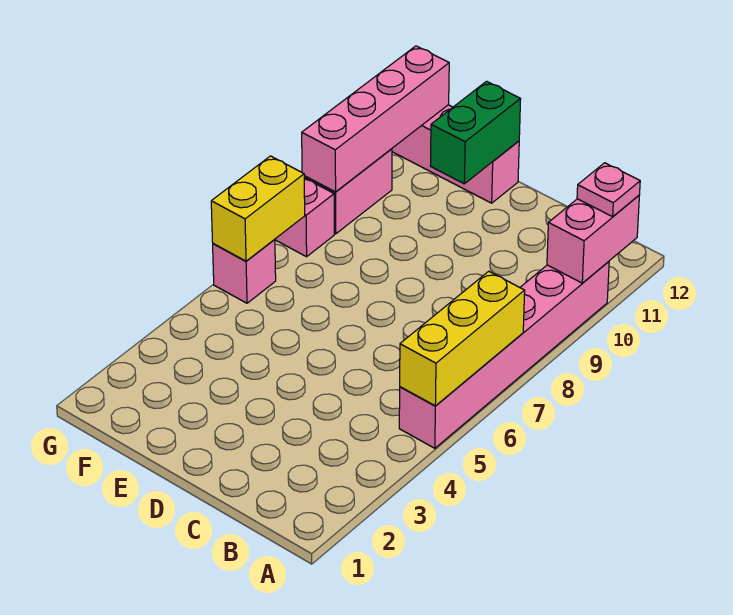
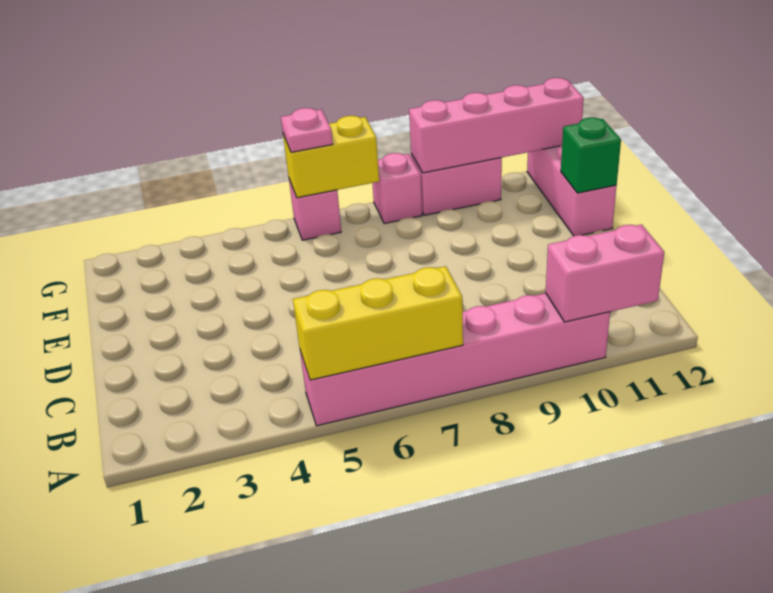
pink plate A11 level 3 -> pink plate G6 level 3
green brick E11:E12 level 2 -> green brick E12 level 2

